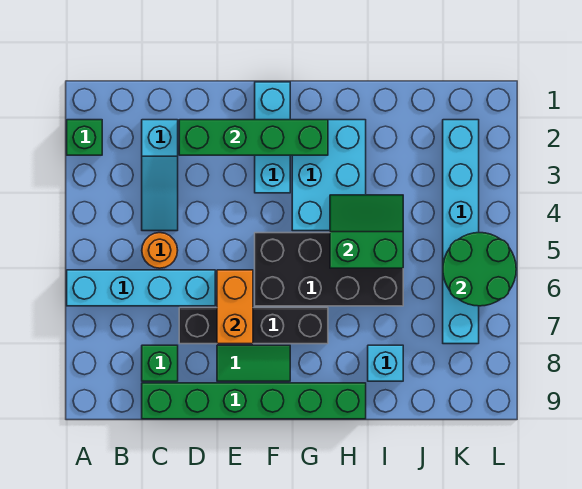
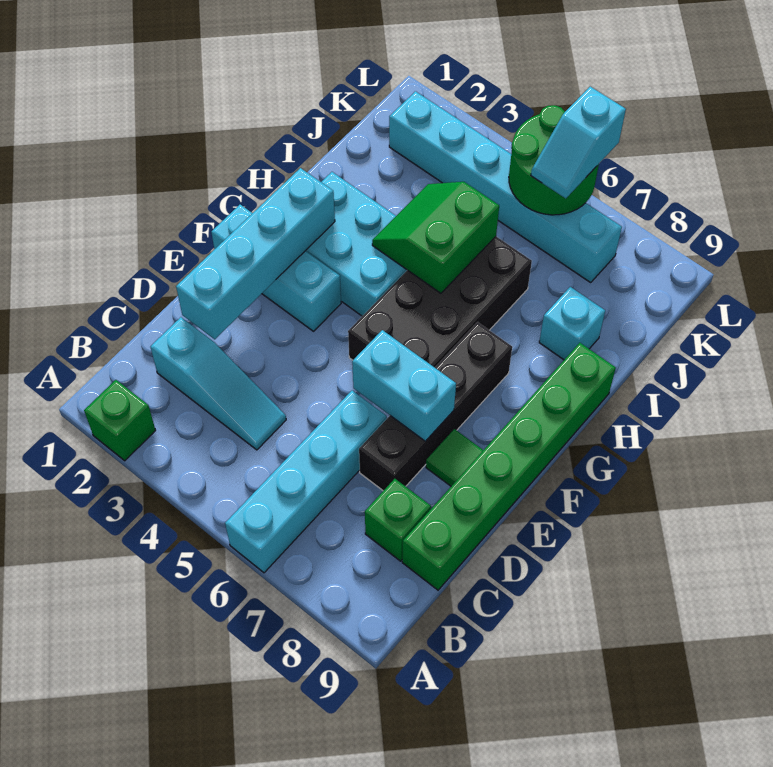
orange round brick C5 level 1 -> none
green brick D2:G2 level 2 -> cyan brick D2:G2 level 2
orange brick E6:E7 level 2 -> cyan brick E6:E7 level 2
green tile E8:F8 level 1 -> green tile E8 level 1
none -> cyan slope K6:L6 level 3 top L

